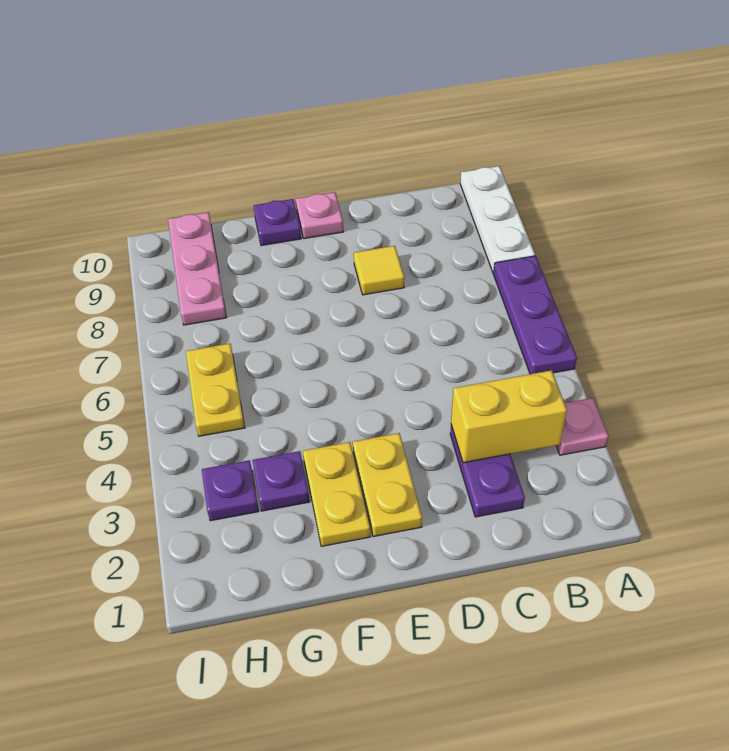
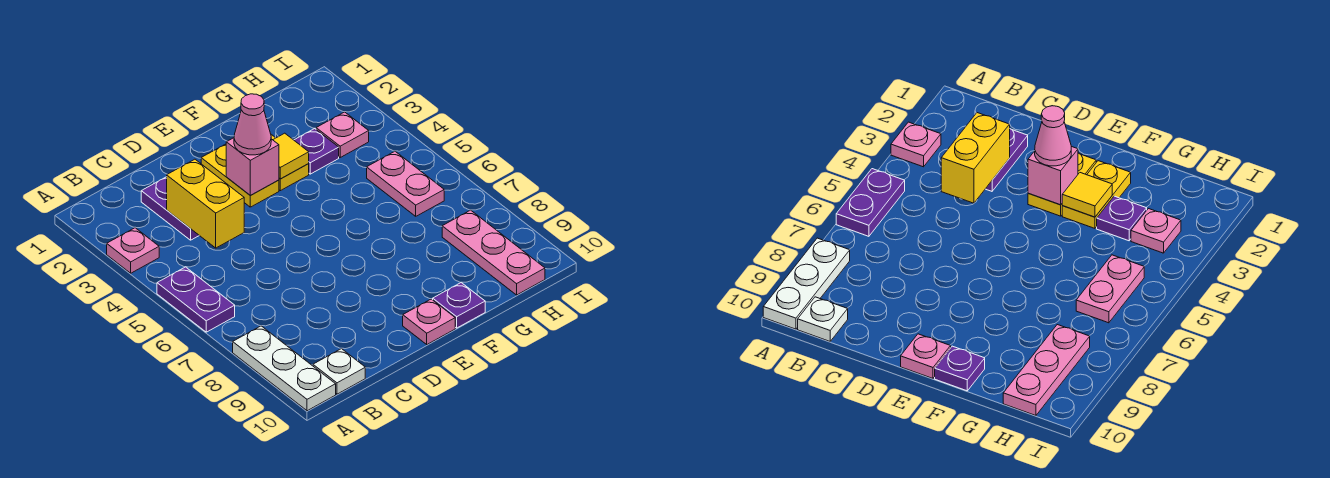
purple plate A5:A7 level 1 -> purple plate A5:A6 level 1
yellow brick B3:C3 level 2 -> yellow brick C3:C4 level 2
none -> white plate B10 level 1
yellow tile D8 level 1 -> yellow tile F3 level 2
none -> pink brick E3 level 2
none -> pink cone E3 level 3
purple plate H3 level 1 -> pink plate H3 level 1
yellow plate H5:H6 level 1 -> pink plate H5:H6 level 1

